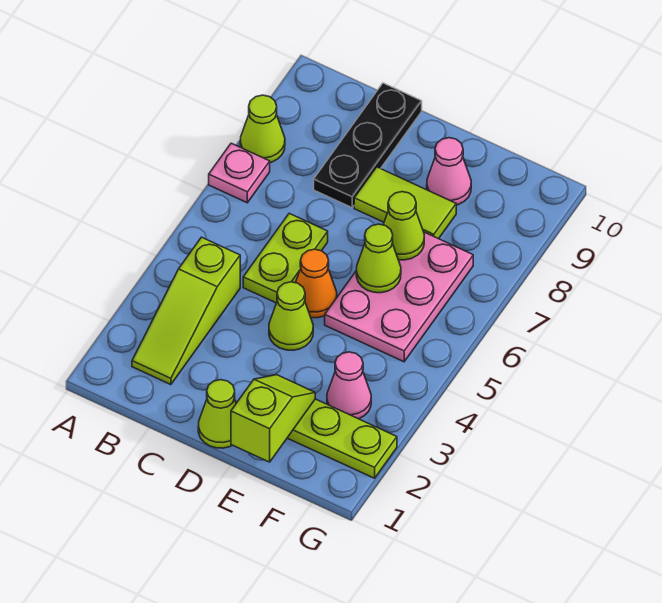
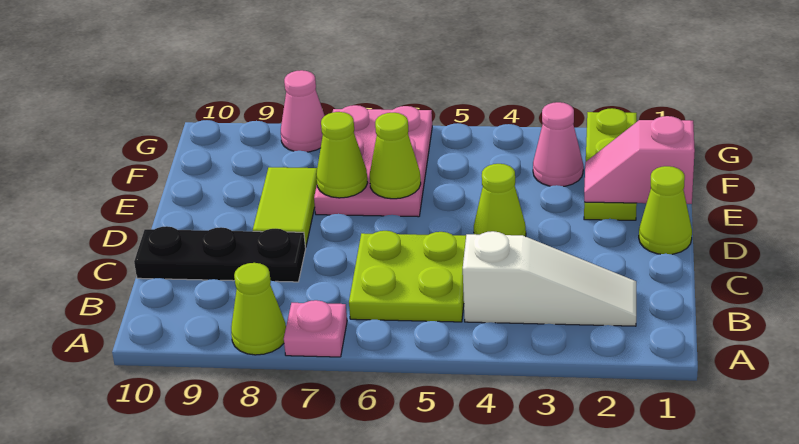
lime slope B2:B4 level 1 top 4 -> white slope B2:B4 level 1 top 4
lime plate C5:C6 level 1 -> lime plate B5:C6 level 1
orange cone D5 level 1 -> none
lime slope E1:E2 level 2 top 1 -> pink slope E1:E2 level 2 top 1
pink plate E5:F7 level 1 -> pink plate E6:G7 level 1
pink cone E9 level 1 -> pink cone G8 level 1

